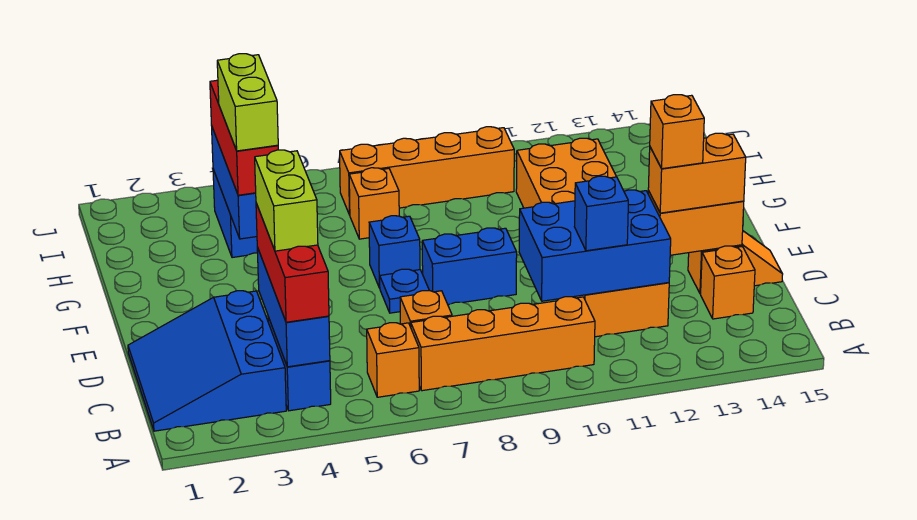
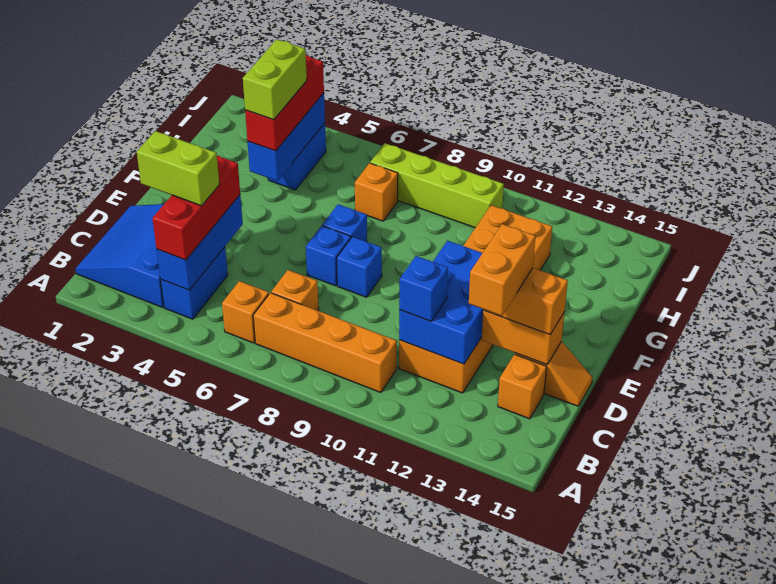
lime brick C4:D4 level 4 -> lime brick C3:C4 level 4
blue brick C10:D12 level 2 -> blue brick C11:E12 level 2
orange brick D13 level 4 -> orange brick C13:D13 level 4
blue plate E7 level 1 -> blue brick E7 level 1
blue brick E8:E9 level 1 -> blue brick E8 level 1
orange brick I7:I10 level 1 -> lime brick I7:I10 level 1

